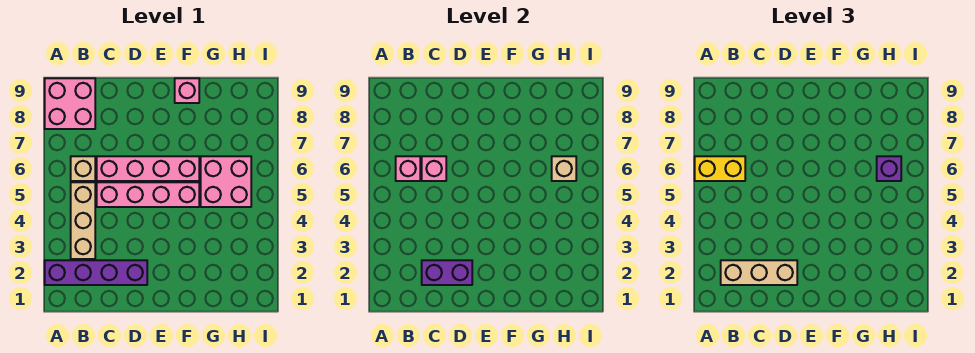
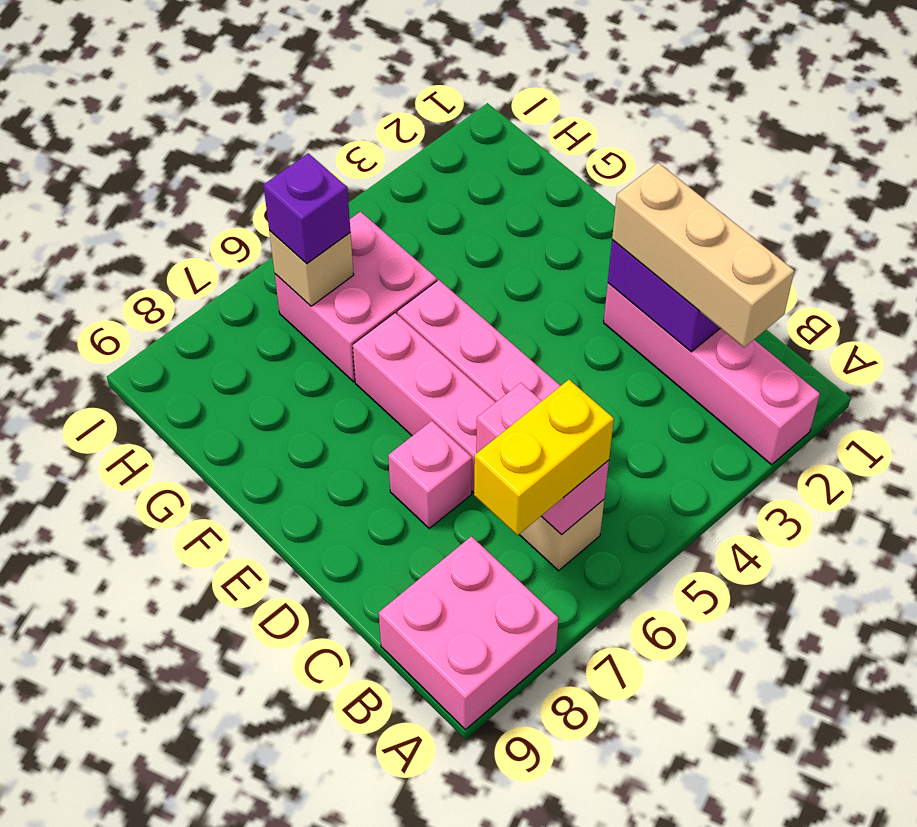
purple brick A2:D2 level 1 -> pink brick A2:D2 level 1
yellow brick A6:B6 level 3 -> yellow brick B6:B7 level 3
tan brick B3:B5 level 1 -> none
pink brick F9 level 1 -> pink brick D7 level 1

